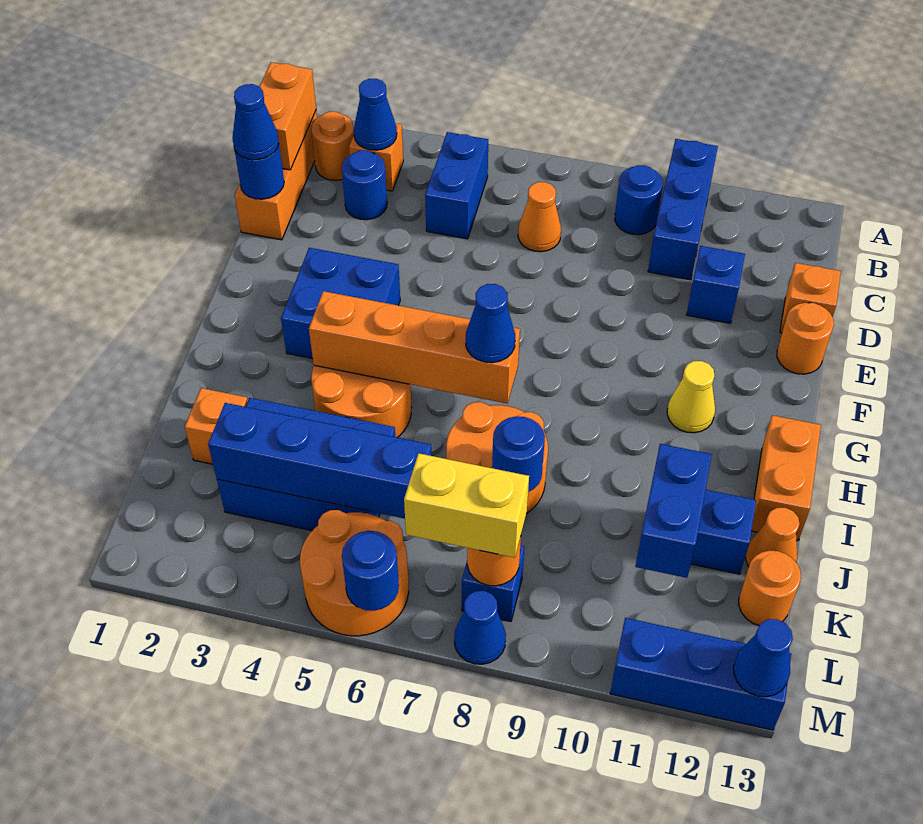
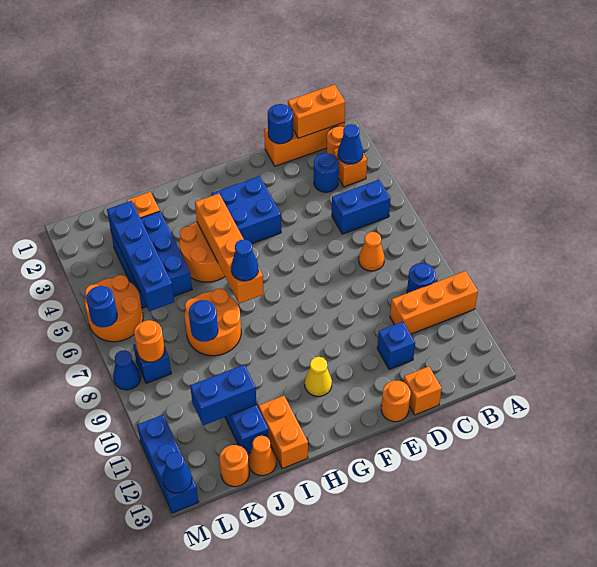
blue brick A10:C10 level 1 -> orange brick A10:C10 level 1
blue cone D1 level 3 -> none
orange brick H13:I13 level 1 -> orange brick I12:I13 level 1
yellow brick L7:L8 level 3 -> none

